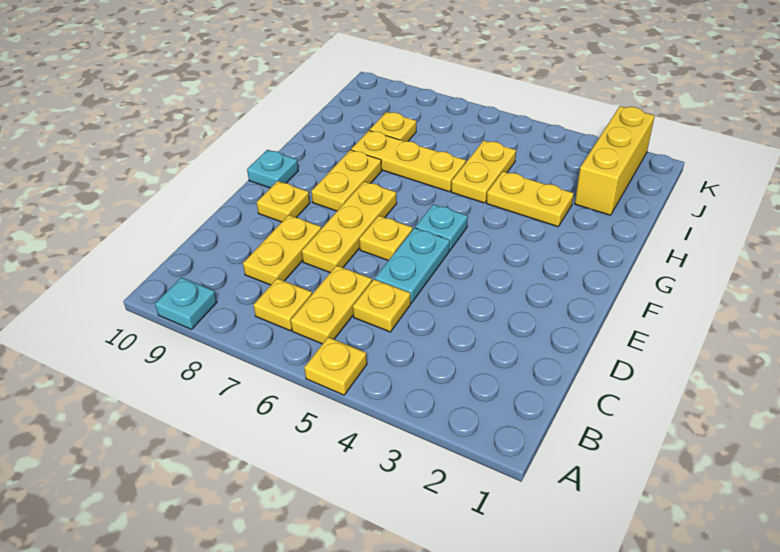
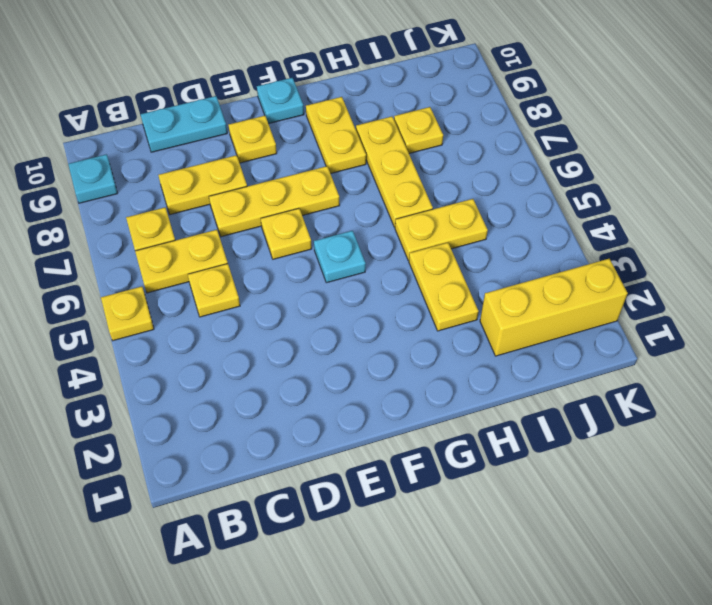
cyan plate D5:E5 level 1 -> cyan plate C10:D10 level 1
yellow plate F8:G8 level 1 -> yellow plate G8:G9 level 1

